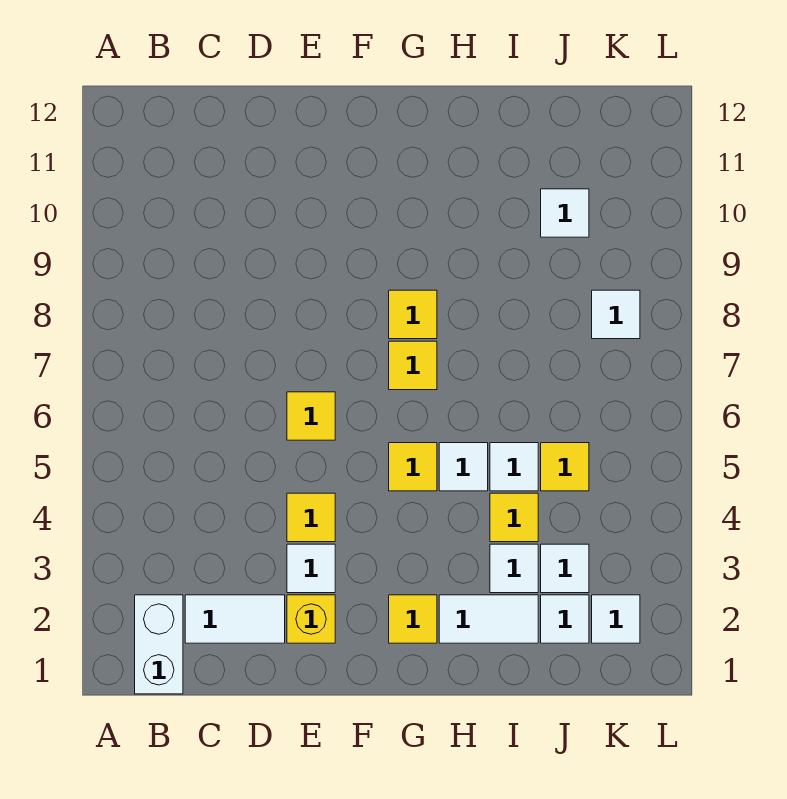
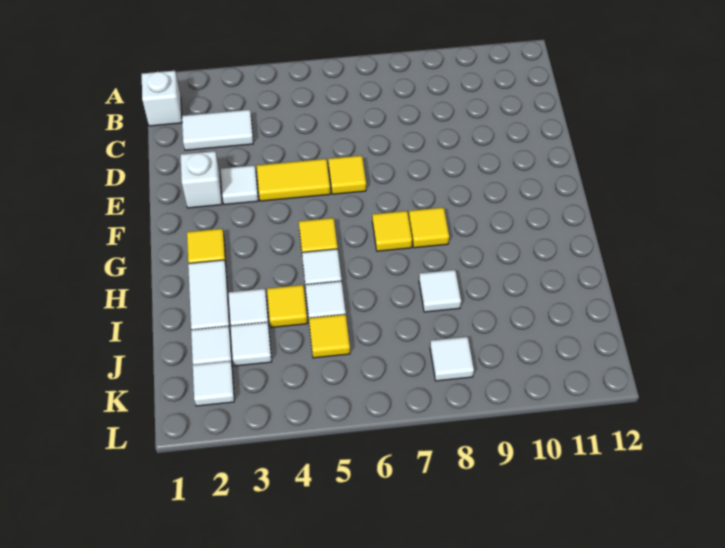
white brick B1:B2 level 1 -> white brick B1 level 1
white tile C2:D2 level 1 -> white tile C2:C3 level 1
yellow brick E2 level 1 -> white brick E2 level 1
yellow tile E4 level 1 -> yellow tile E4:E5 level 1
white tile J10 level 1 -> white tile I8 level 1

